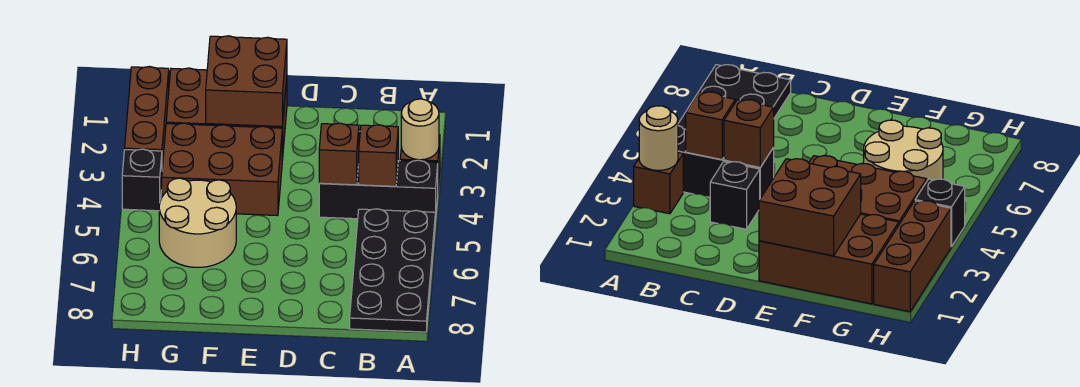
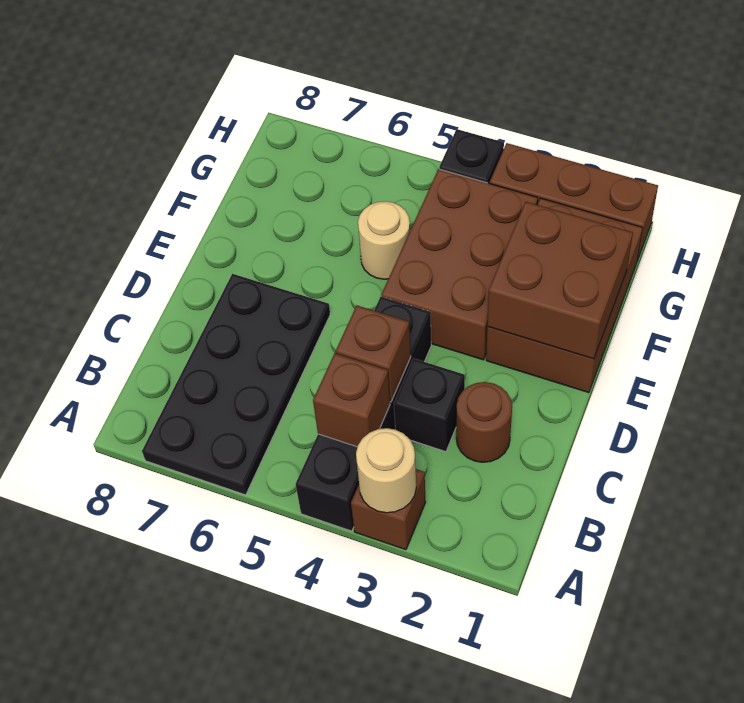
black brick A4:C4 level 1 -> black brick A4:D4 level 1
black plate A5:B8 level 1 -> black plate A6:D7 level 1
none -> brown round brick C2 level 1
tan round brick F5:G6 level 1 -> tan round brick F5 level 1

